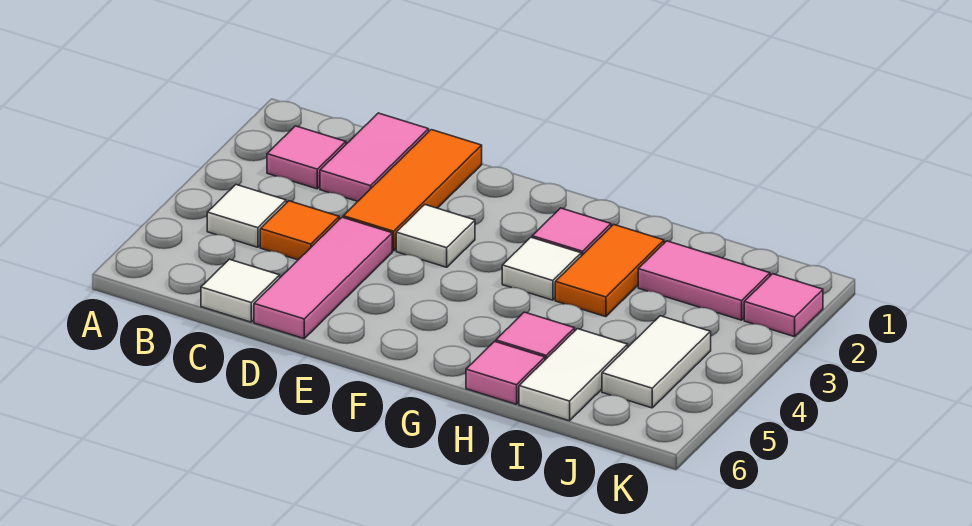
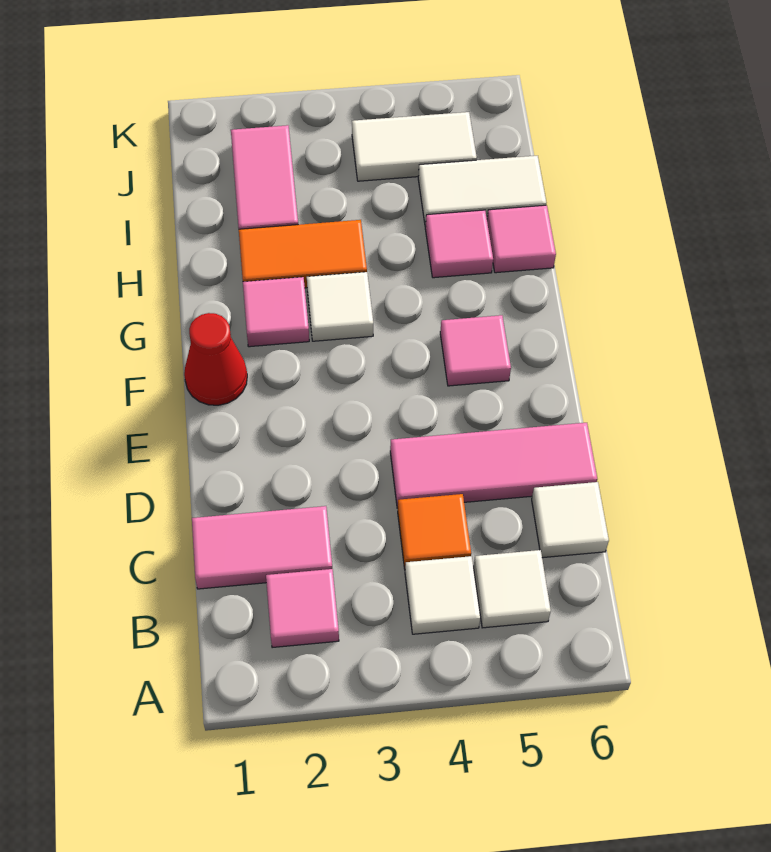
orange tile D1:D3 level 1 -> none
white tile E3 level 1 -> white tile B5 level 1
none -> red cone F1 level 1
pink tile K2 level 1 -> pink tile F5 level 1

